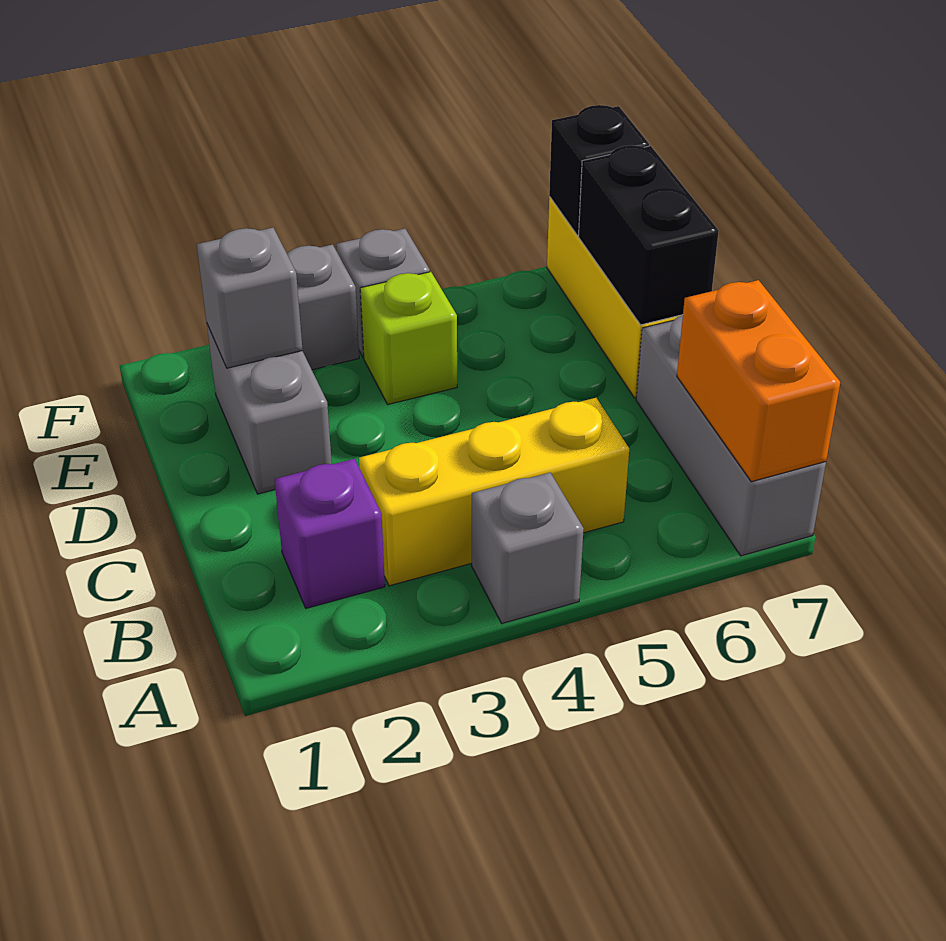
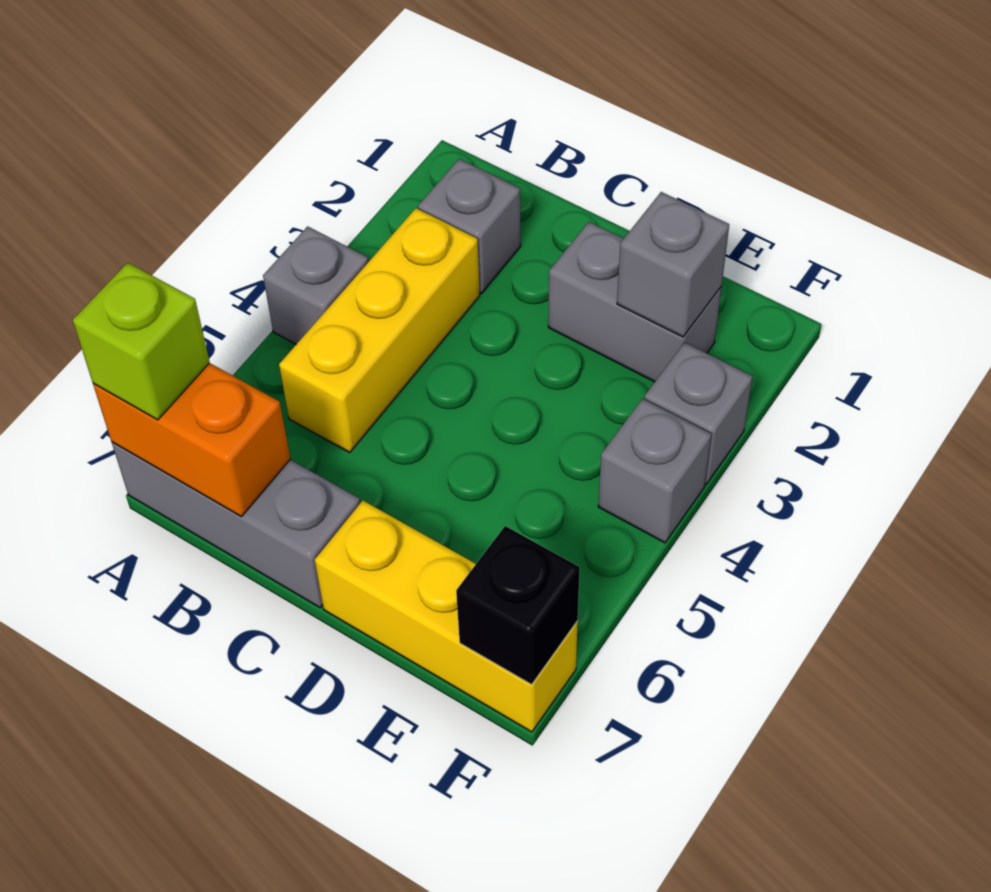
purple brick B2 level 1 -> grey brick B2 level 1
black brick D7:E7 level 2 -> none
lime brick E4 level 1 -> lime brick A7 level 3

